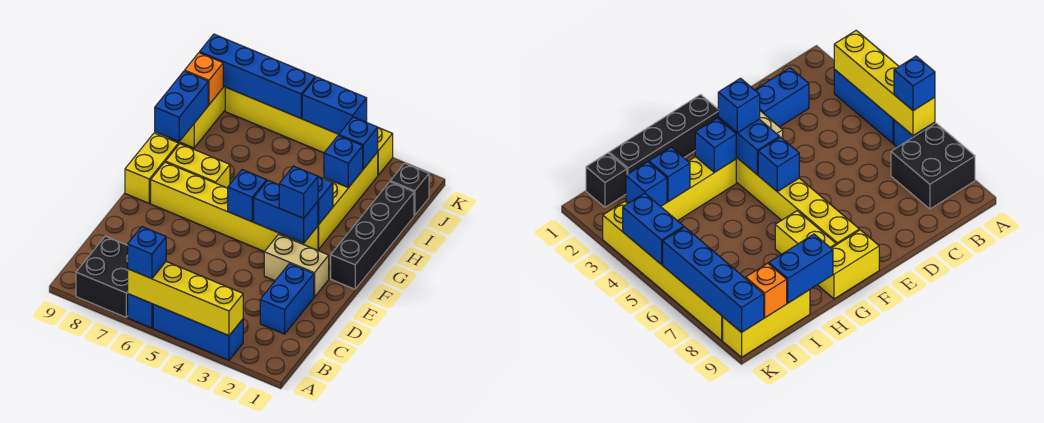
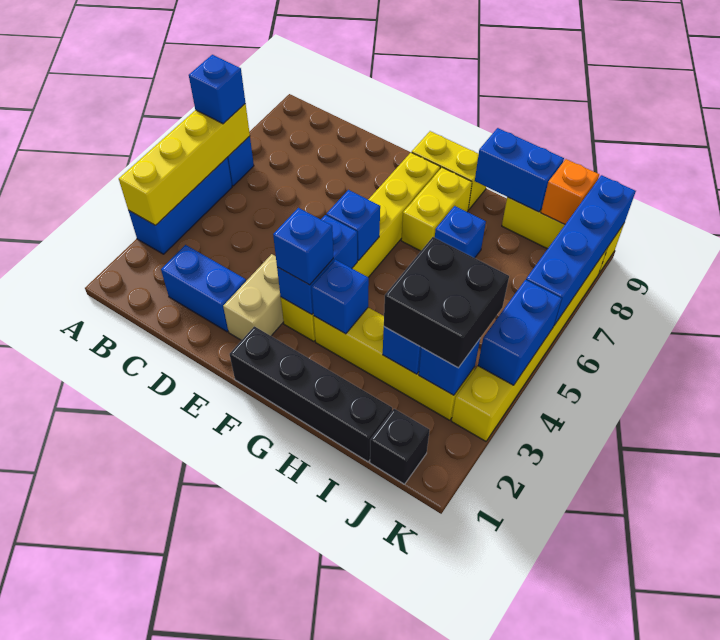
black brick A7:B8 level 1 -> black brick I3:J4 level 3
none -> blue brick H7 level 1

